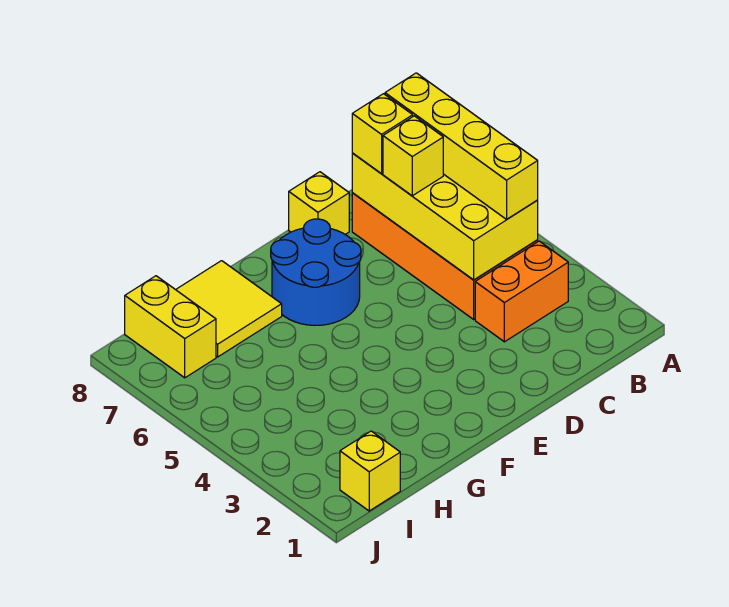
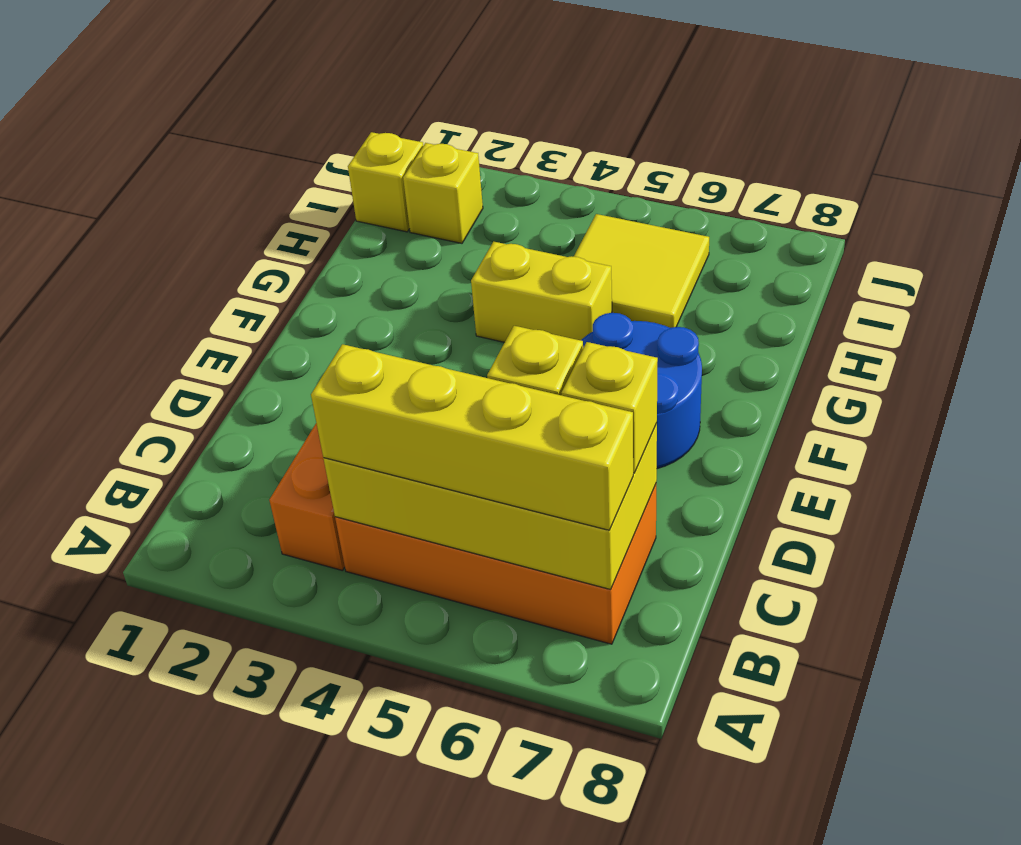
yellow brick D8 level 1 -> yellow brick I2 level 1
yellow tile G7:H8 level 1 -> yellow tile H5:I6 level 1
yellow brick I7:I8 level 1 -> yellow brick G4:G5 level 1

